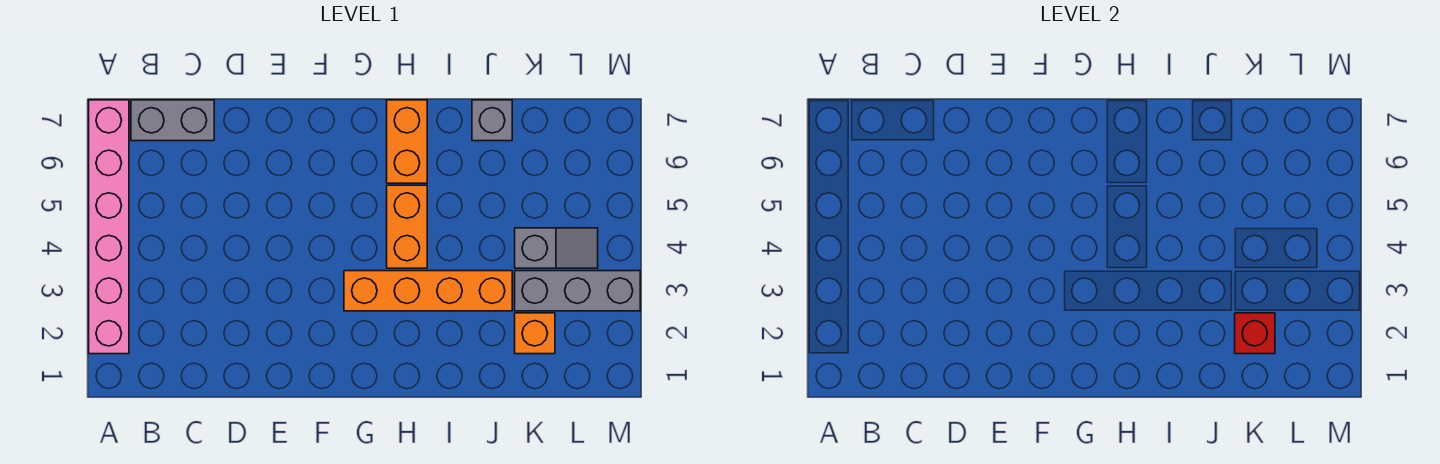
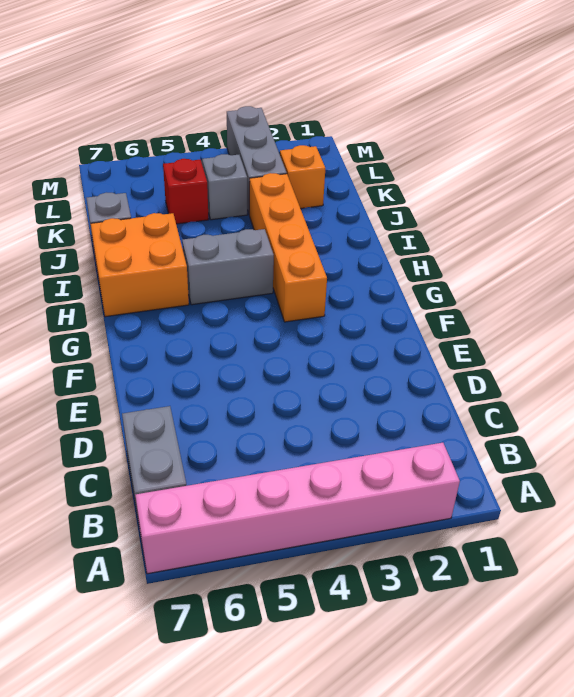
orange brick H4:H5 level 1 -> grey brick H4:H5 level 1
orange brick H6:H7 level 1 -> orange brick H6:I7 level 1
red brick K2 level 2 -> red brick K5 level 1

